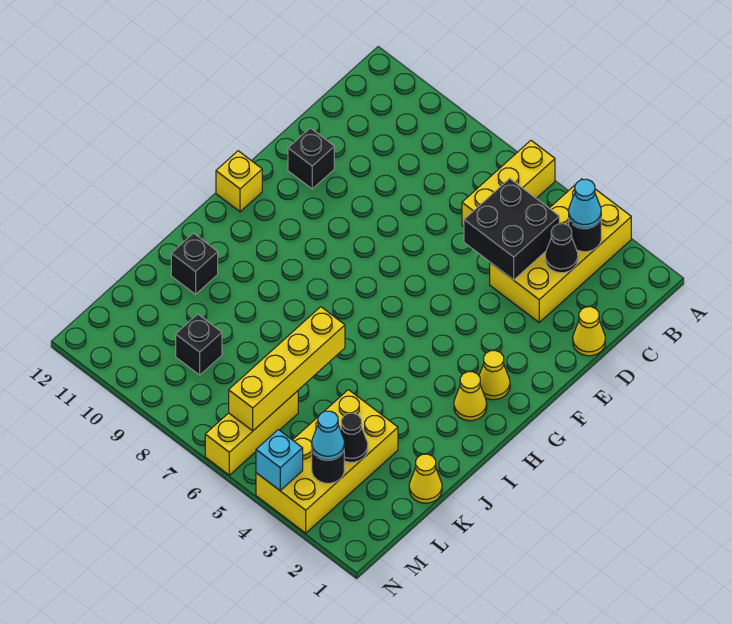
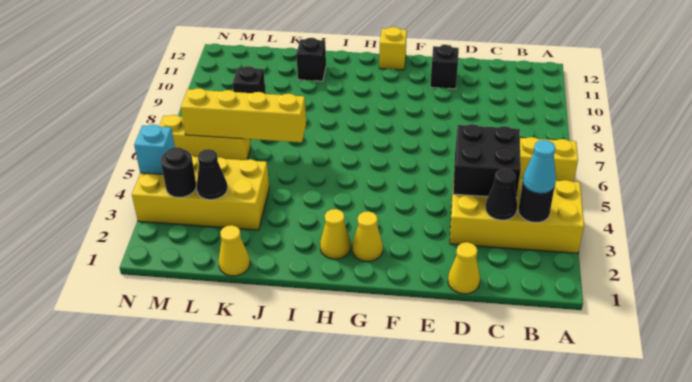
cyan cone M3 level 3 -> none

